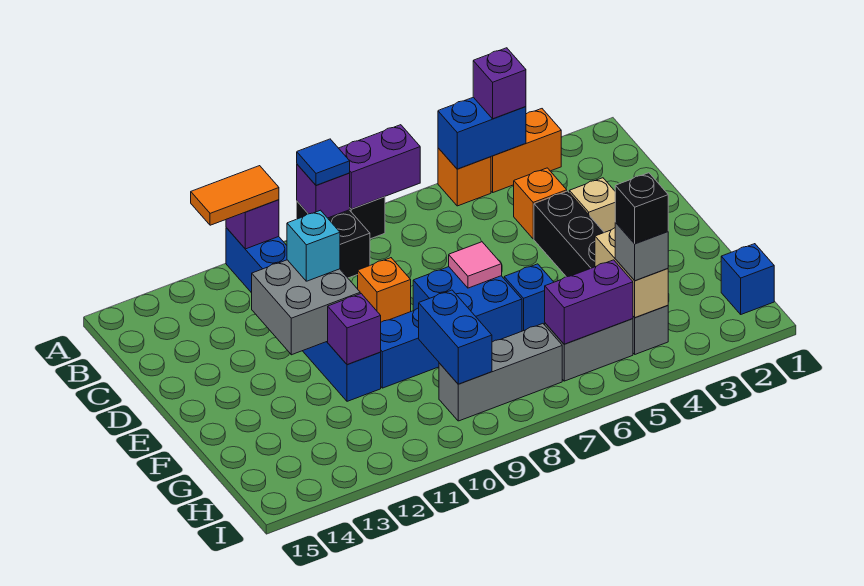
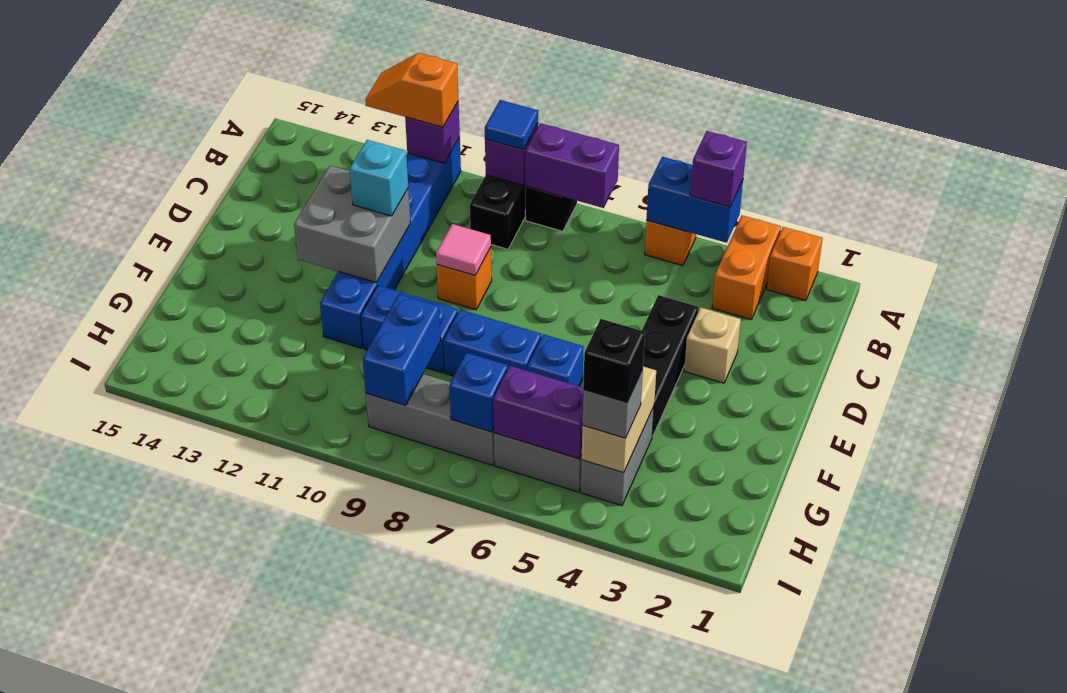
orange brick A3:A4 level 1 -> orange brick A3:B3 level 1
orange tile A11:A12 level 3 -> orange slope A11:A12 level 3 top 11
orange brick C4 level 1 -> orange brick A2 level 1
blue brick E7:F8 level 1 -> blue brick F7:F8 level 1
pink tile E7 level 2 -> pink tile D9 level 2
purple brick F11 level 2 -> none
blue brick H1 level 1 -> blue brick H7 level 2

